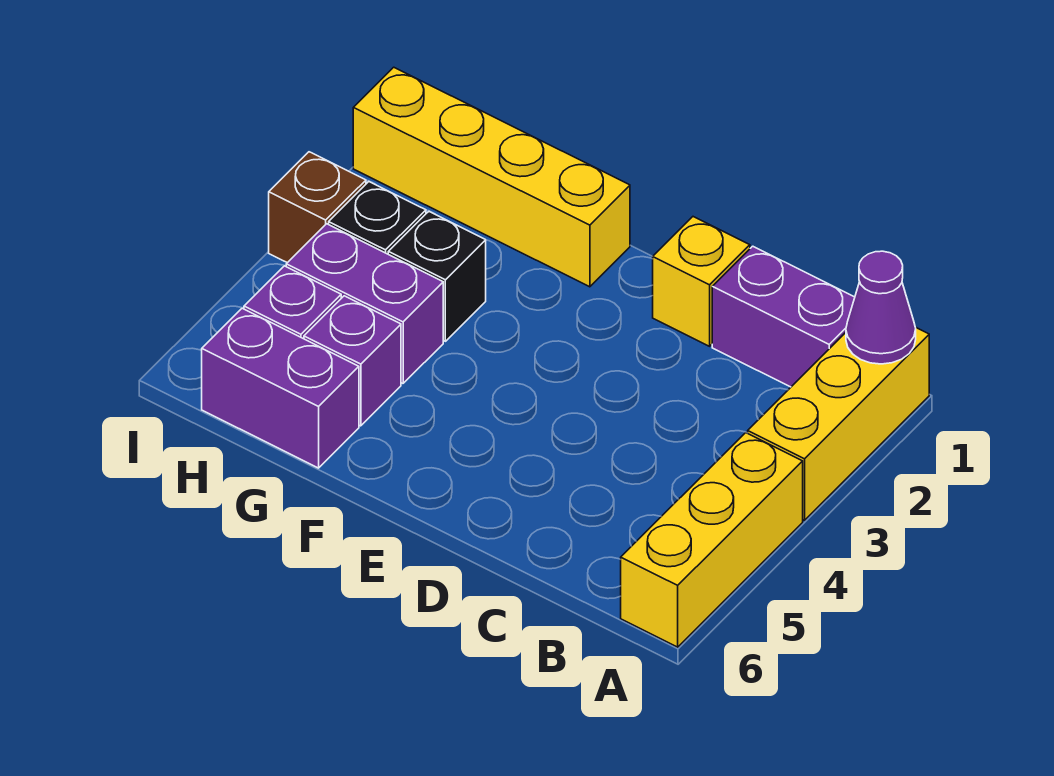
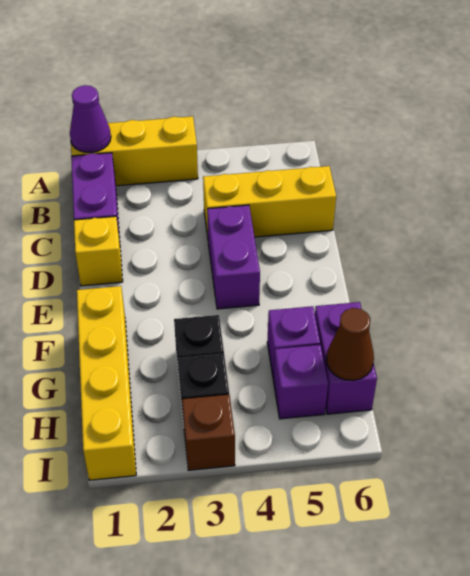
yellow brick A4:A6 level 1 -> yellow brick C4:C6 level 1
purple brick G4:H4 level 1 -> purple brick D4:E4 level 1
none -> brown cone H6 level 2

